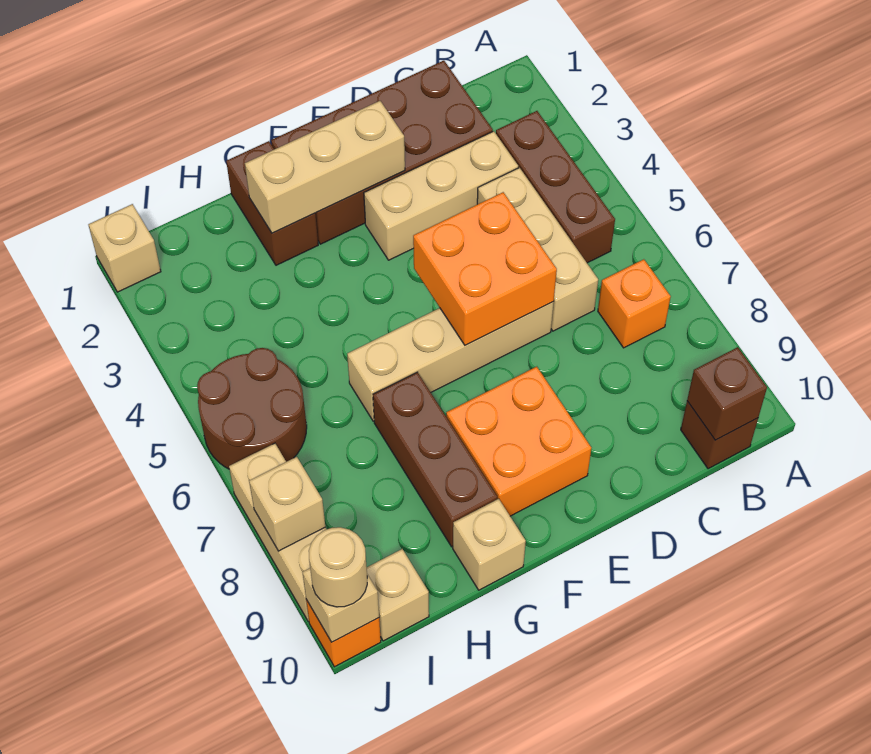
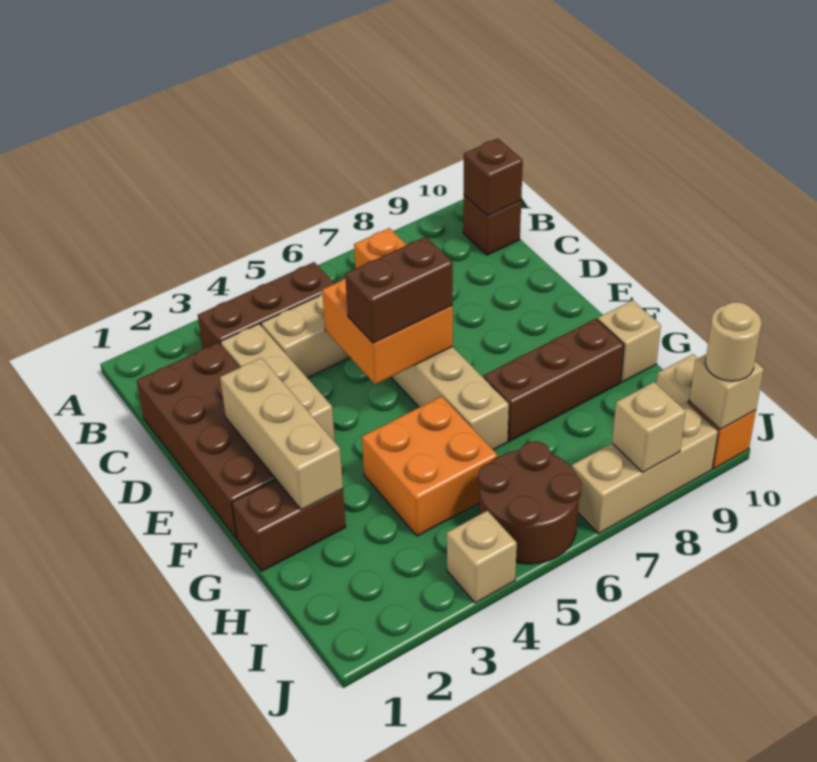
none -> brown brick E5:E6 level 3
orange brick E8:F9 level 1 -> orange brick G4:H5 level 1
tan brick J1 level 1 -> tan brick J4 level 1

